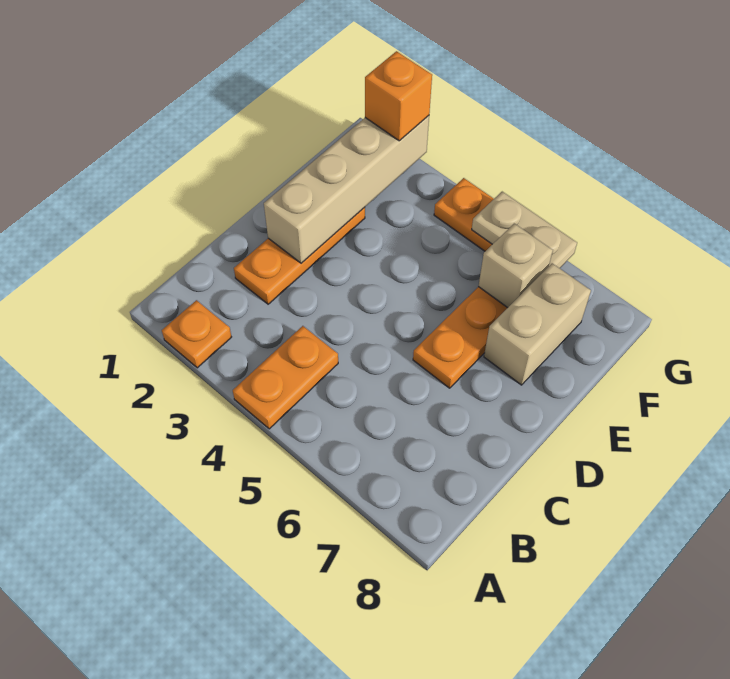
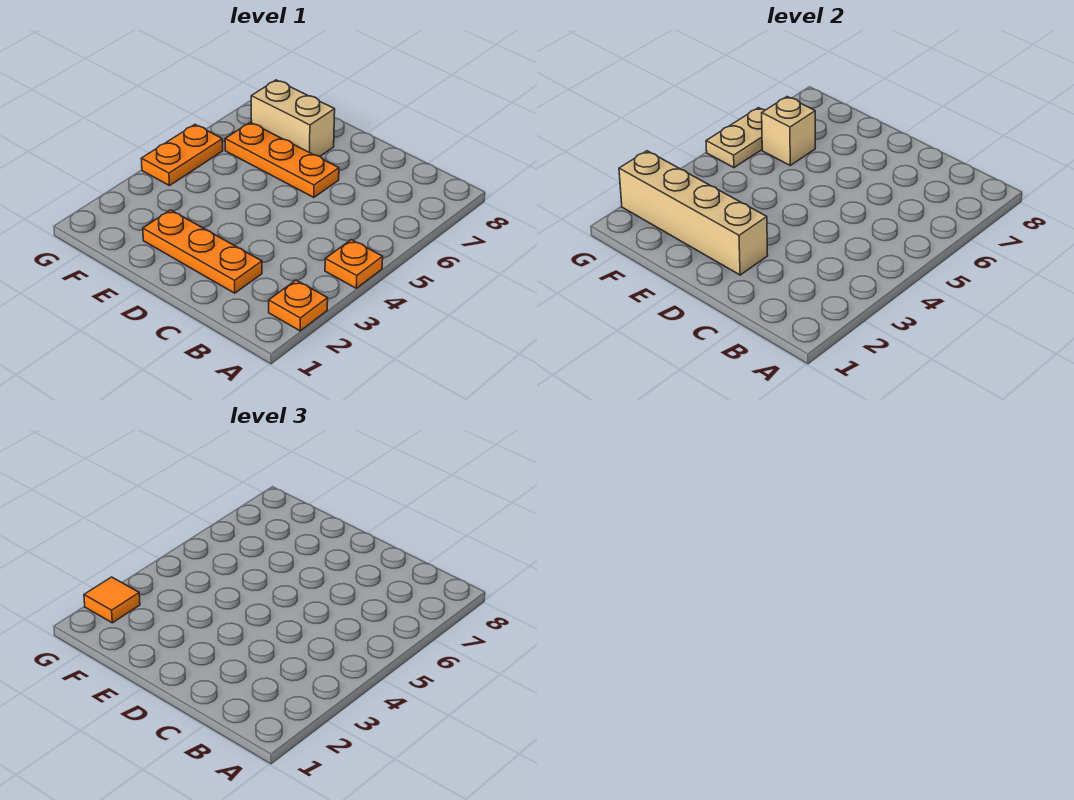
orange plate A4:B4 level 1 -> orange plate A4 level 1
orange brick G2 level 3 -> orange tile G2 level 3

